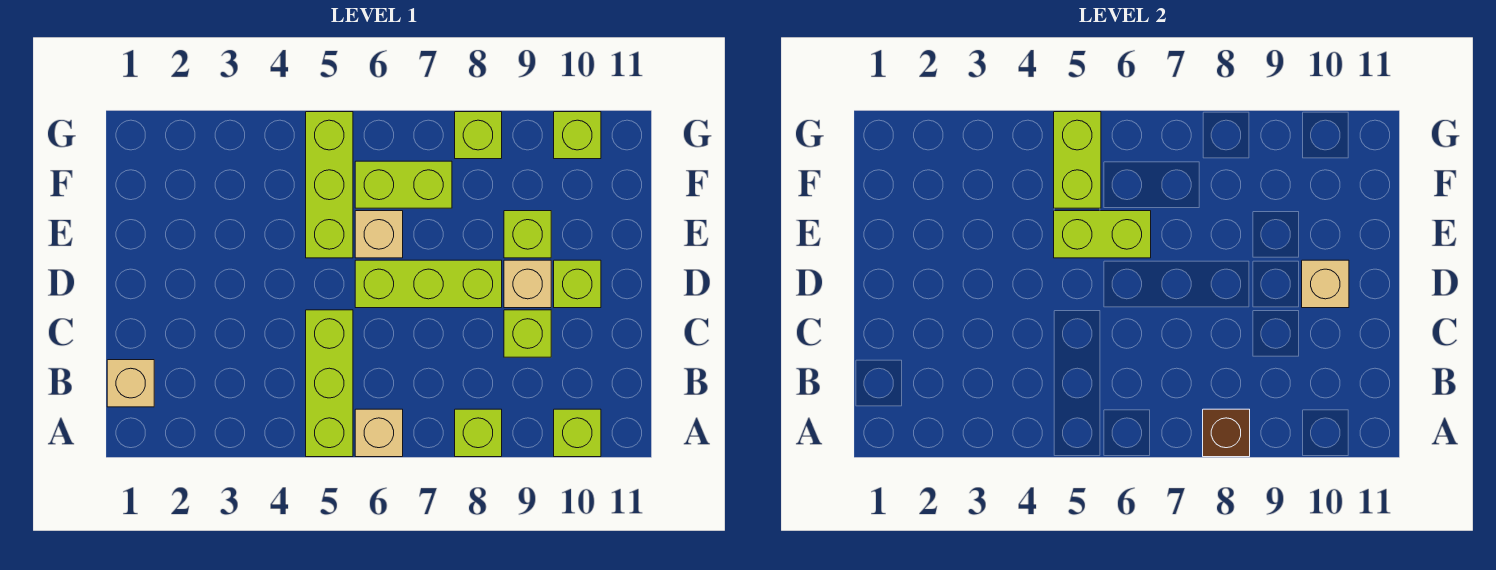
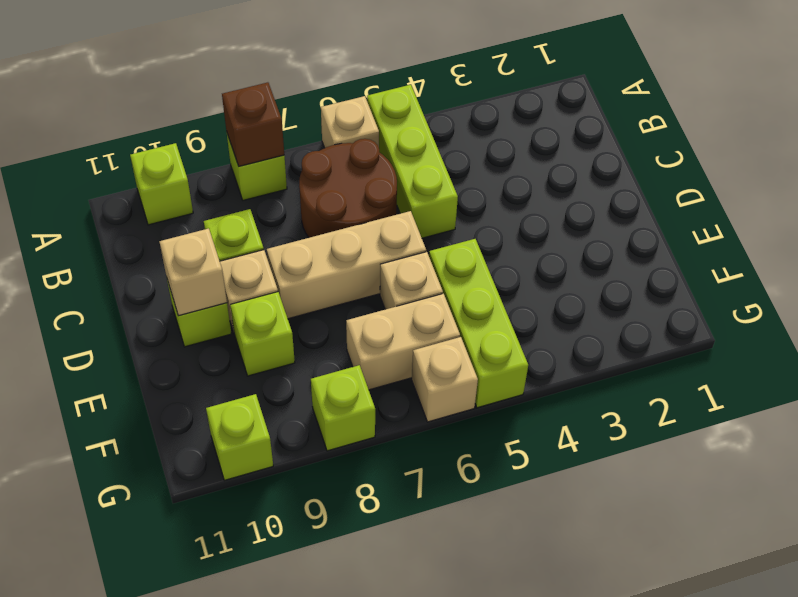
tan brick B1 level 1 -> tan brick G6 level 1
none -> brown round brick B6:C7 level 1
lime brick D6:D8 level 1 -> tan brick D6:D8 level 1
lime brick E5:E6 level 2 -> none
lime brick F5:G5 level 2 -> none
lime brick F6:F7 level 1 -> tan brick F6:F7 level 1

